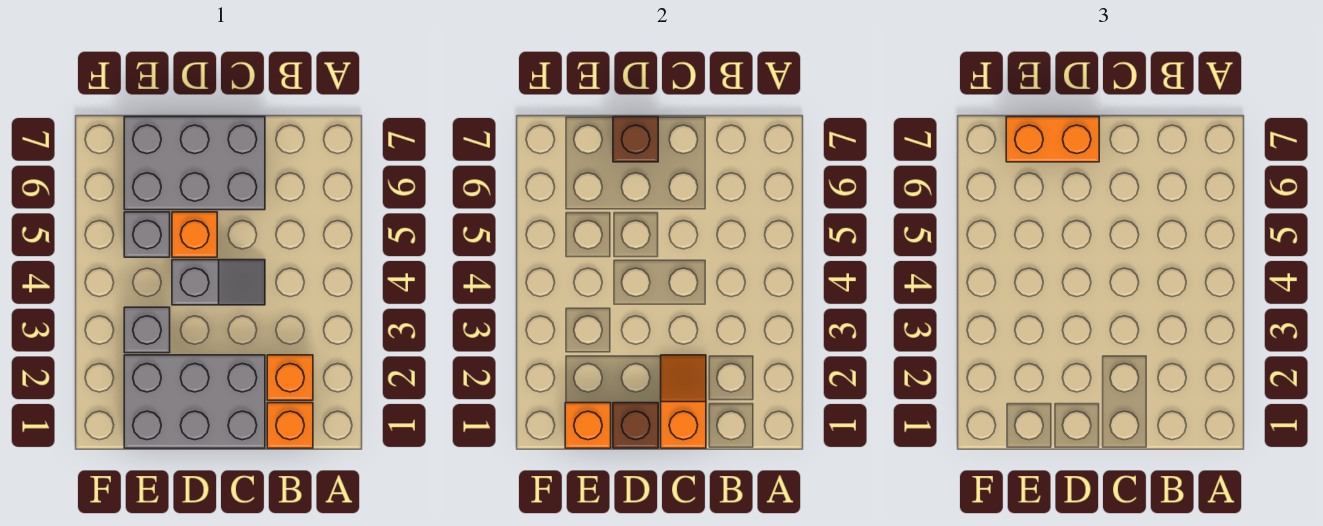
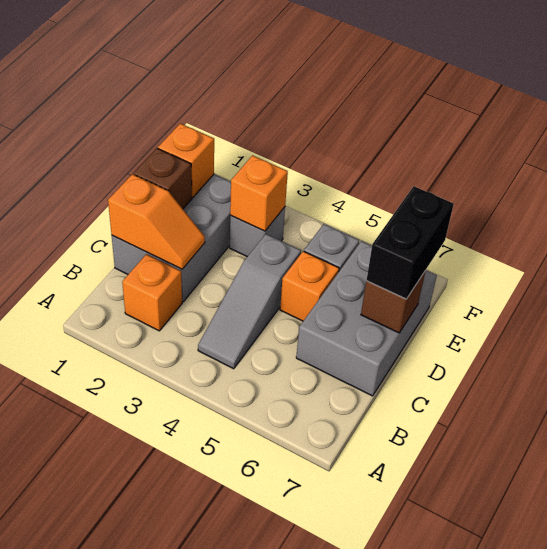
orange brick B1 level 1 -> orange brick E3 level 2
grey slope C4:D4 level 1 top D -> grey slope B4:D4 level 1 top D
orange brick D7:E7 level 3 -> black brick D7:E7 level 3

